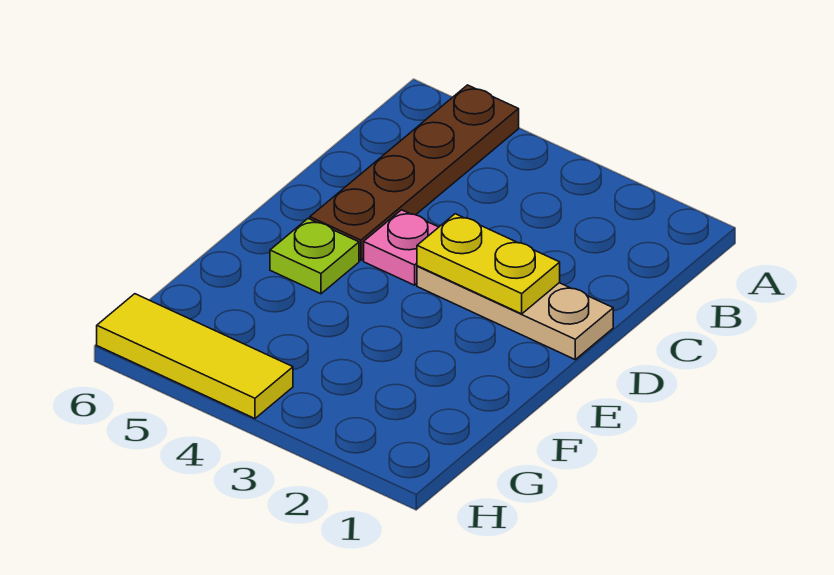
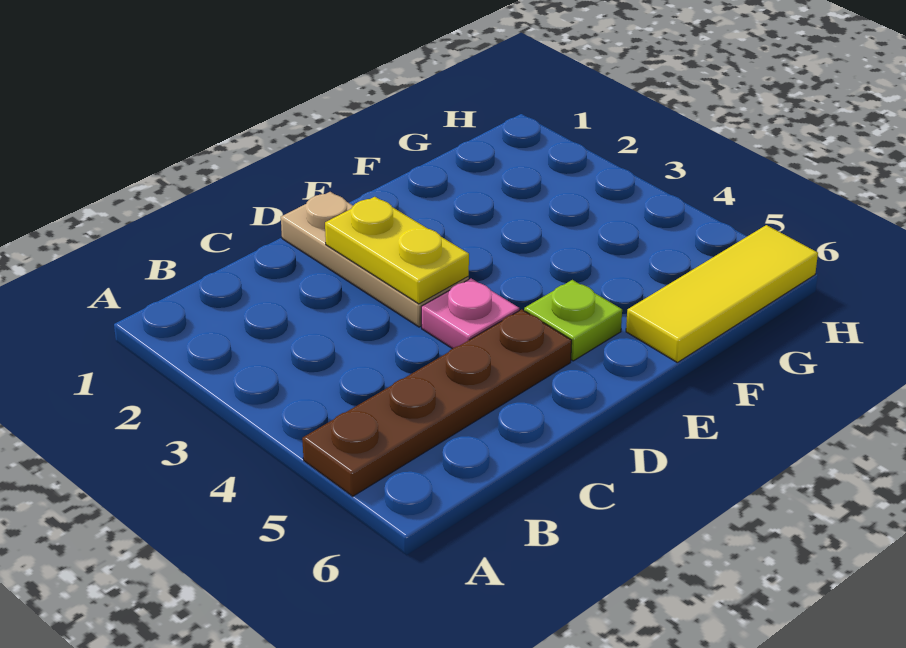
yellow tile H4:H6 level 1 -> yellow tile F6:H6 level 1

